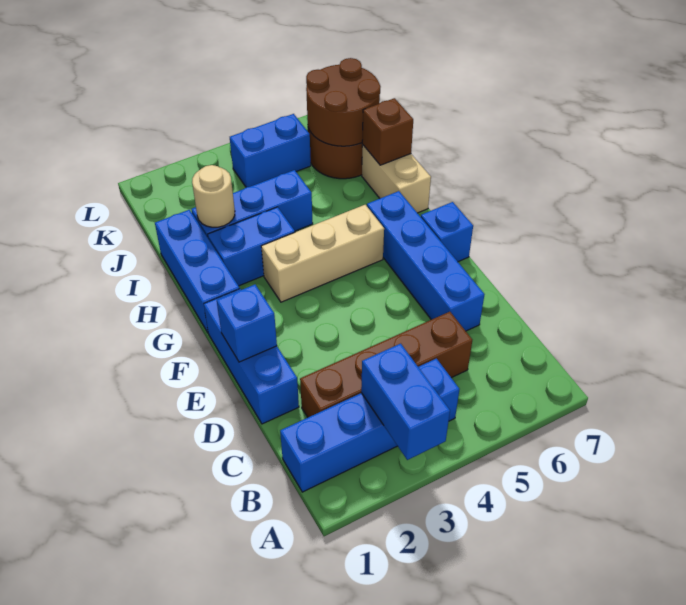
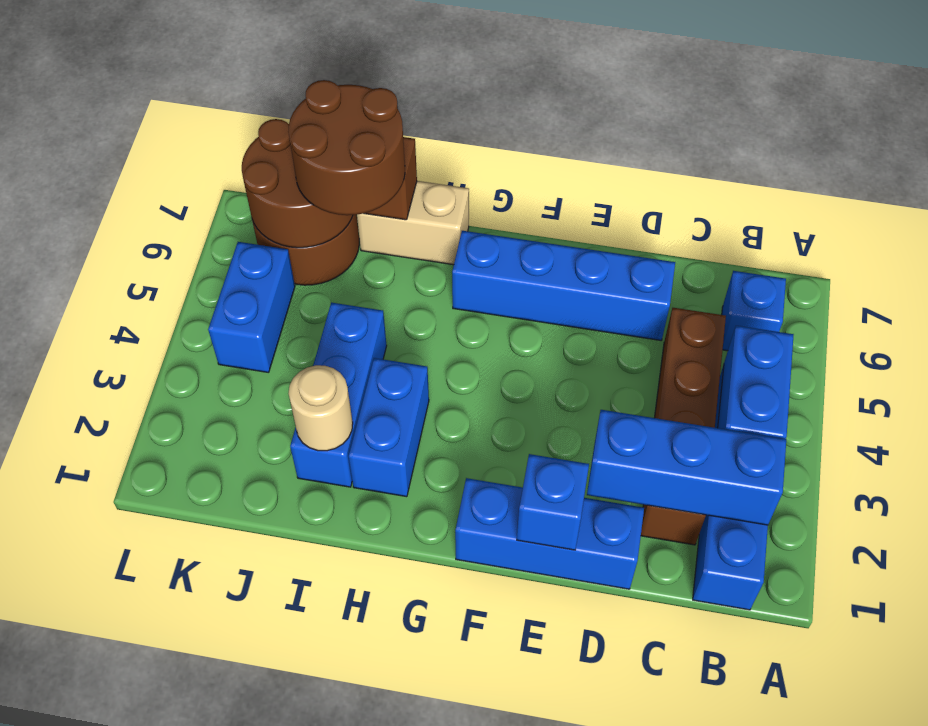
blue brick A3:B3 level 2 -> blue brick B3:B4 level 2
blue brick F7 level 1 -> blue brick B6 level 1
blue brick G1:I1 level 1 -> blue brick B2:D2 level 2
tan brick G3:G5 level 1 -> none
none -> brown round brick I6:J7 level 3

